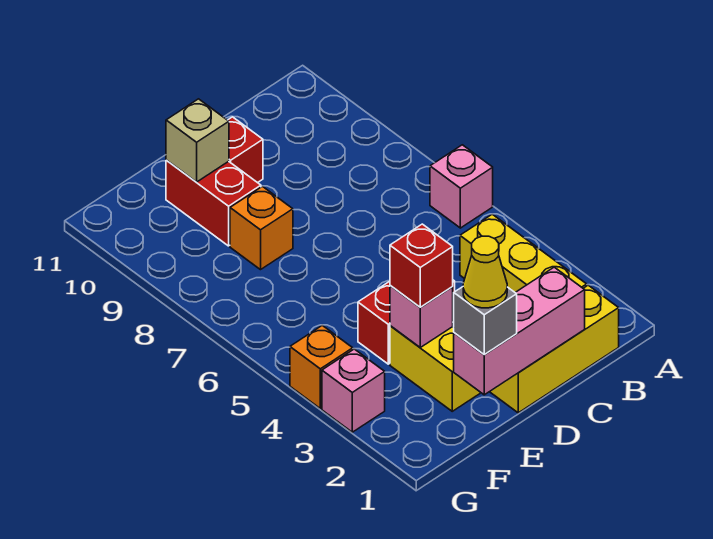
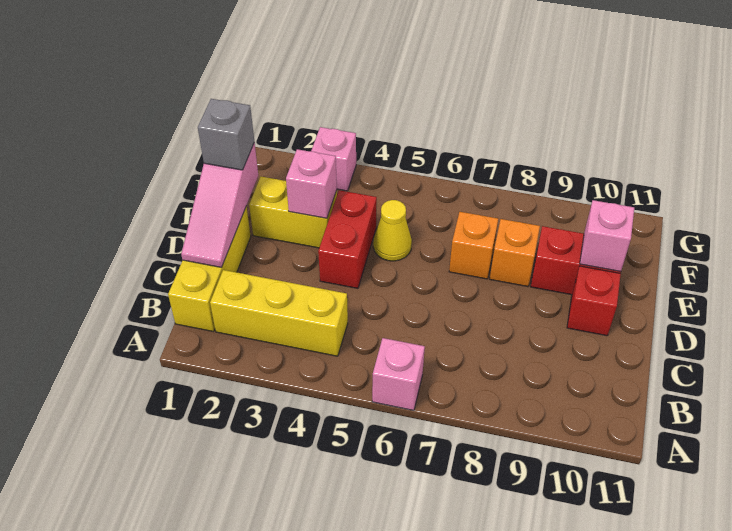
pink brick C1:E1 level 2 -> pink slope C1:E1 level 2 top E
yellow cone E1 level 4 -> yellow cone E5 level 1
red brick E3 level 3 -> none
tan brick E10 level 2 -> pink brick E10 level 2
orange brick G4 level 1 -> orange brick E7 level 1

